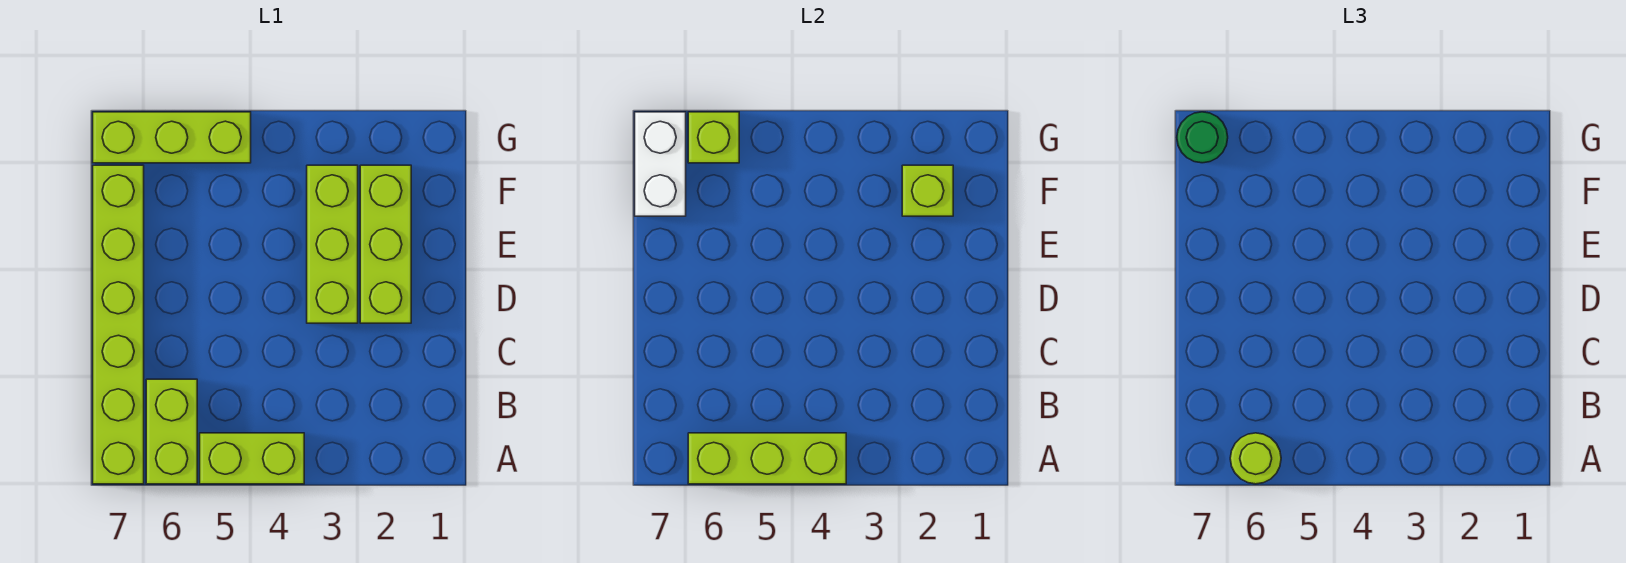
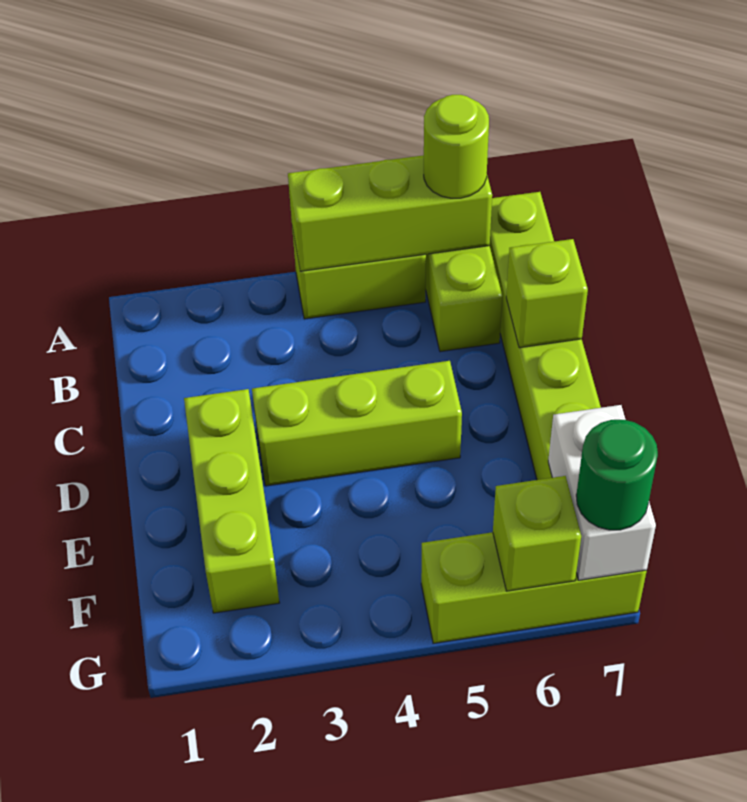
lime brick D3:F3 level 1 -> lime brick D3:D5 level 1
lime brick F2 level 2 -> lime brick C7 level 2

